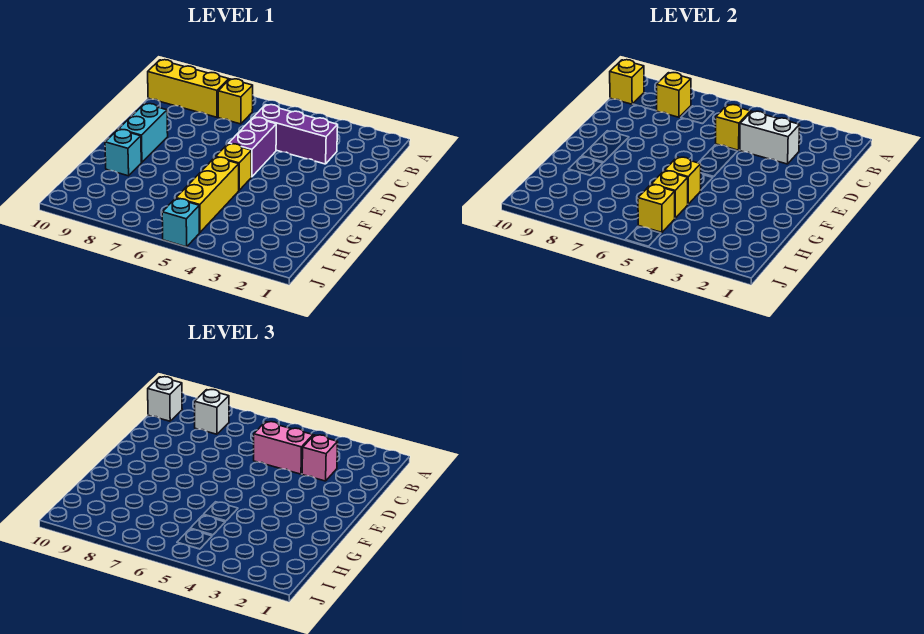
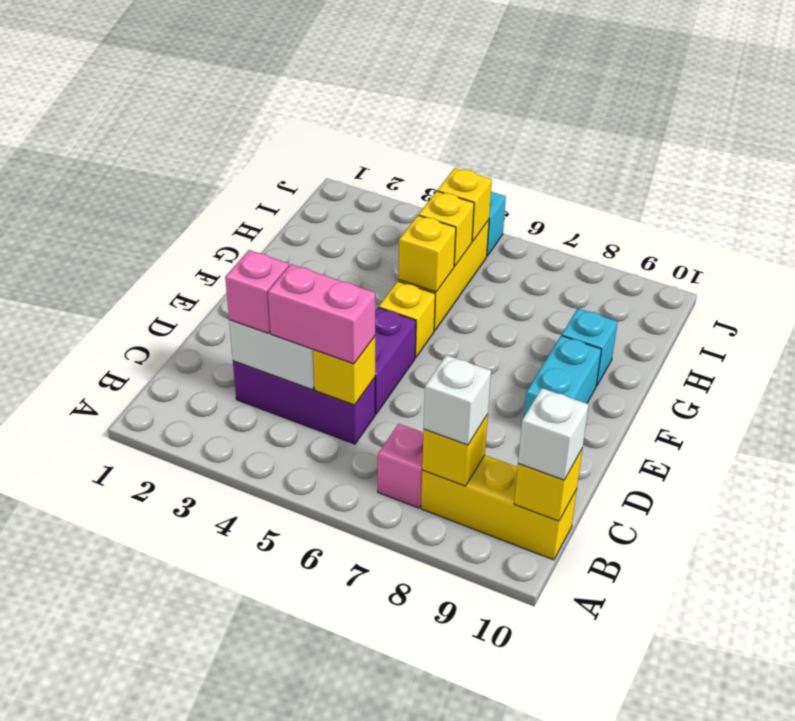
yellow brick B7 level 1 -> pink brick B7 level 1

